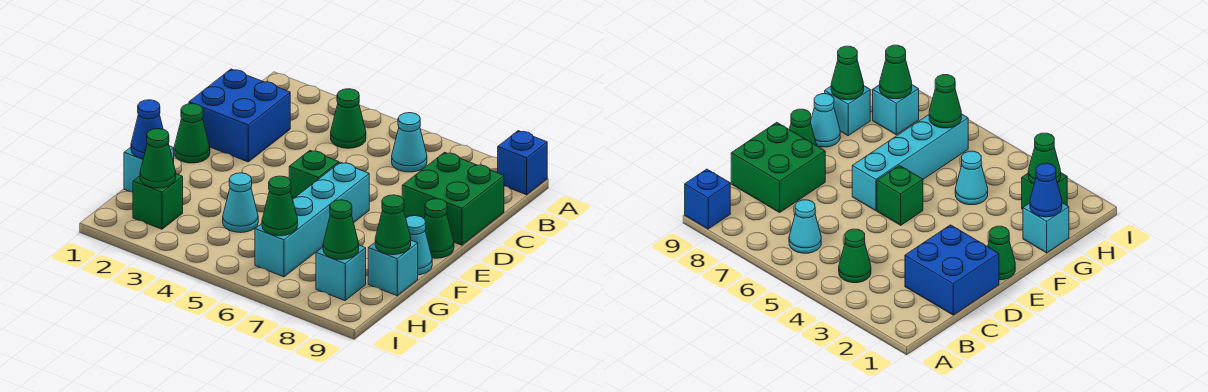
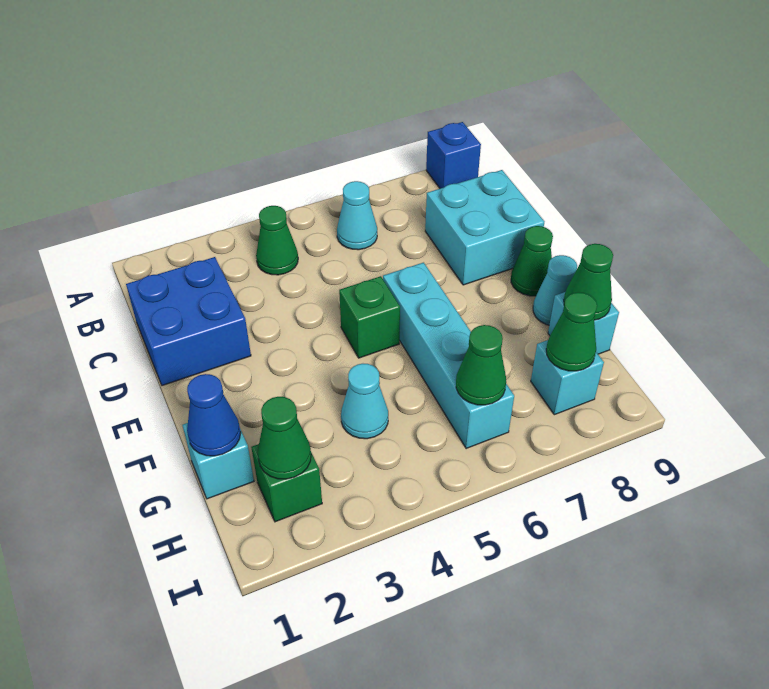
green brick C8:D9 level 1 -> cyan brick C8:D9 level 1
green cone E1 level 1 -> none

